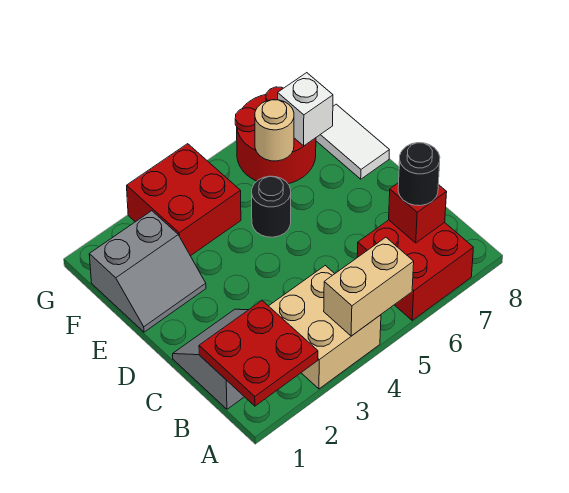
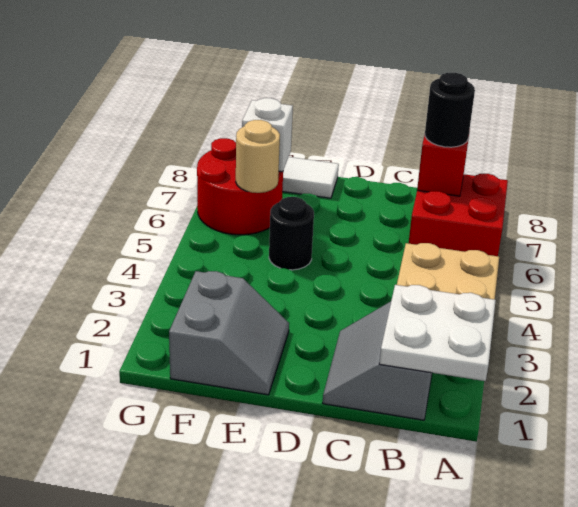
red plate A1:B2 level 2 -> white plate A1:B2 level 2
tan brick A4:A5 level 2 -> none
red brick F3:G4 level 1 -> none

